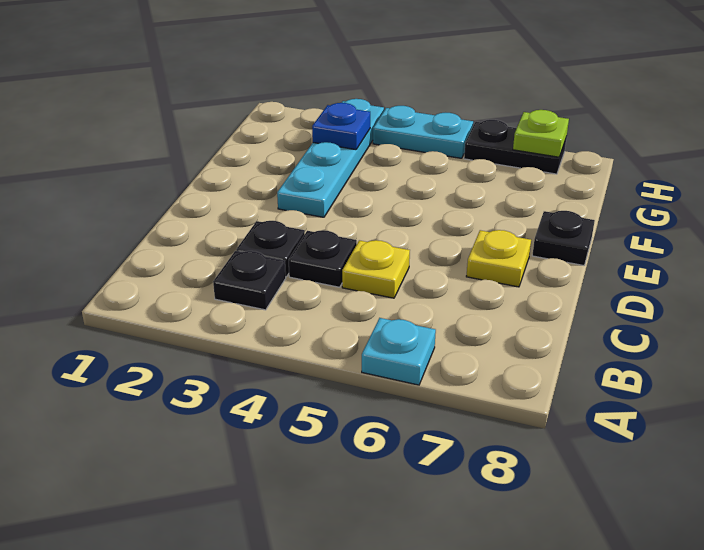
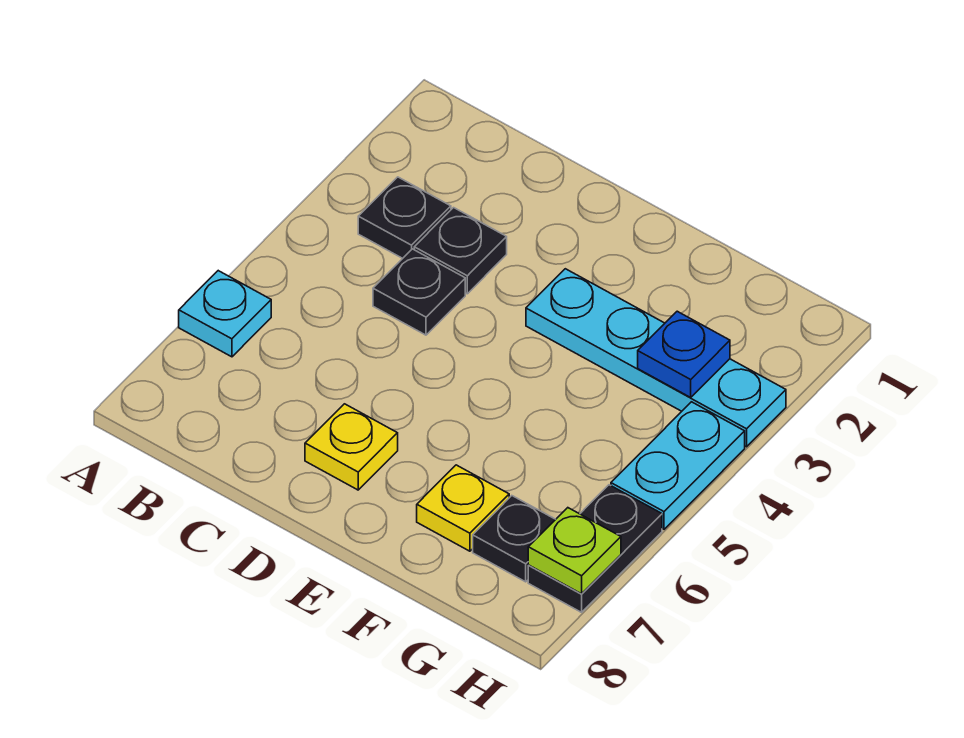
yellow plate C5 level 1 -> yellow plate F7 level 1
black plate E8 level 1 -> black plate G7 level 1

